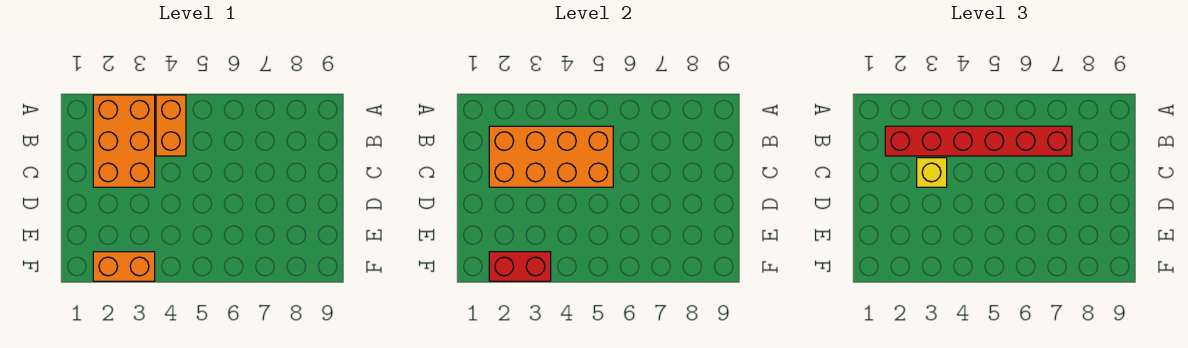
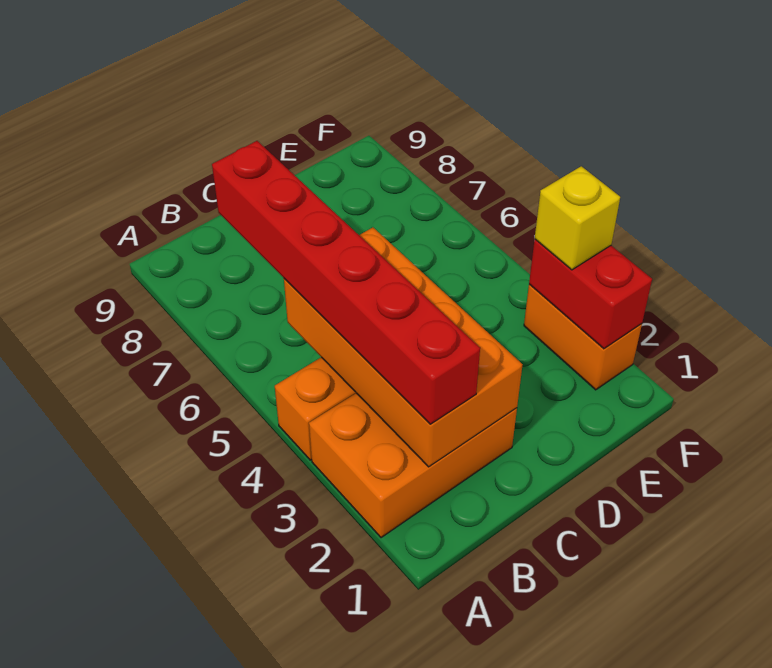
yellow brick C3 level 3 -> yellow brick F3 level 3

